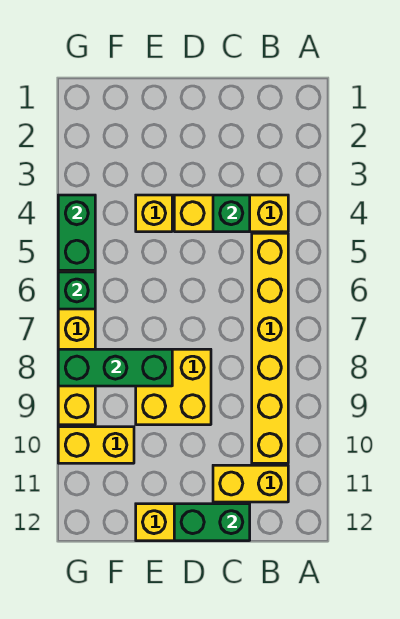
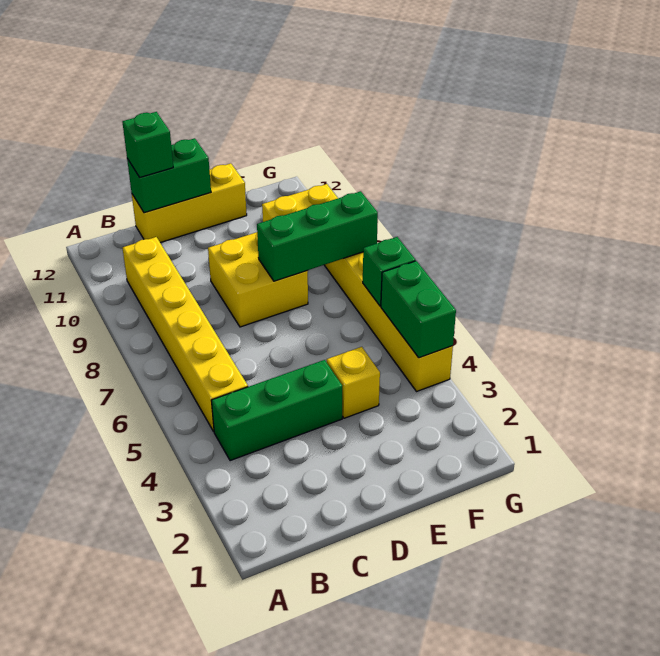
yellow brick B4:D4 level 1 -> green brick B4:D4 level 1
yellow brick B11:C11 level 1 -> none
green brick C4 level 2 -> green brick C12 level 3

